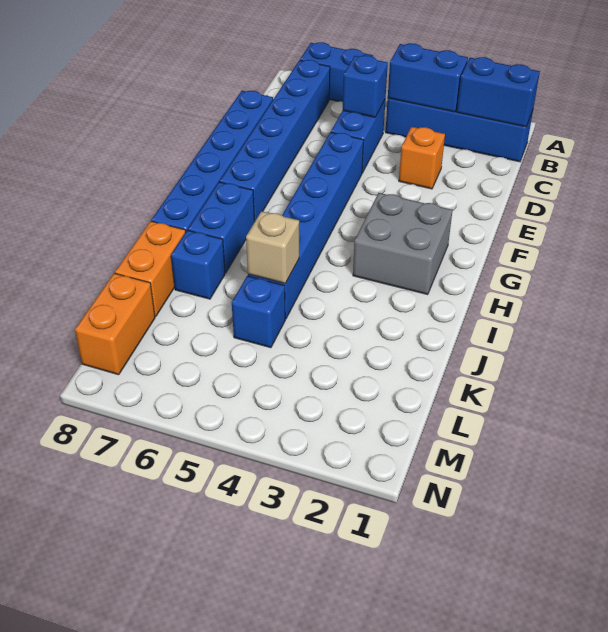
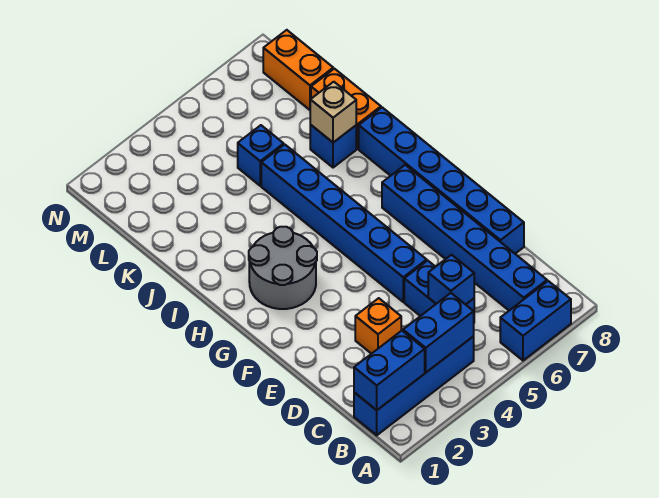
grey brick G2:H3 level 1 -> grey round brick G2:H3 level 1
blue brick H7:I7 level 1 -> none
tan brick J5 level 2 -> tan brick J7 level 2

